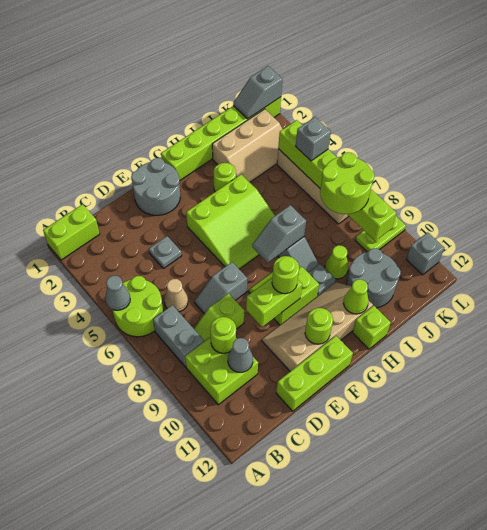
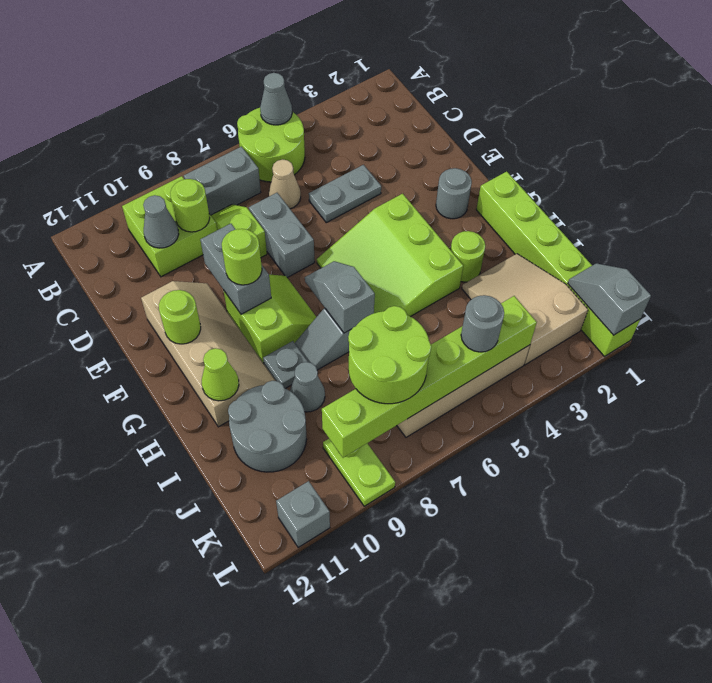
lime brick A1:B1 level 1 -> none
grey plate D4 level 1 -> grey plate D4:D5 level 1
grey slope D7:E7 level 1 top E -> grey brick D7:E7 level 1
lime brick D12:F12 level 1 -> none
grey round brick E1:F2 level 1 -> grey round brick F2 level 1
lime brick E9:F9 level 2 -> grey brick E9:F9 level 2
lime brick H12 level 1 -> none
tan slope I2:K3 level 1 top 2 -> tan slope I2:K3 level 1 top K
lime cone I9 level 1 -> grey cone I9 level 1
grey brick K5 level 3 -> grey round brick K5 level 3

